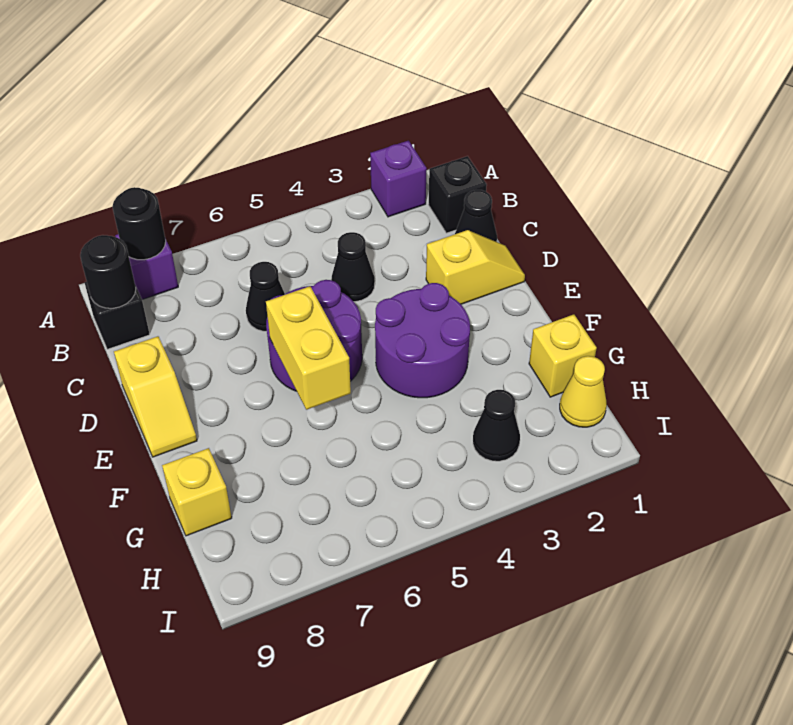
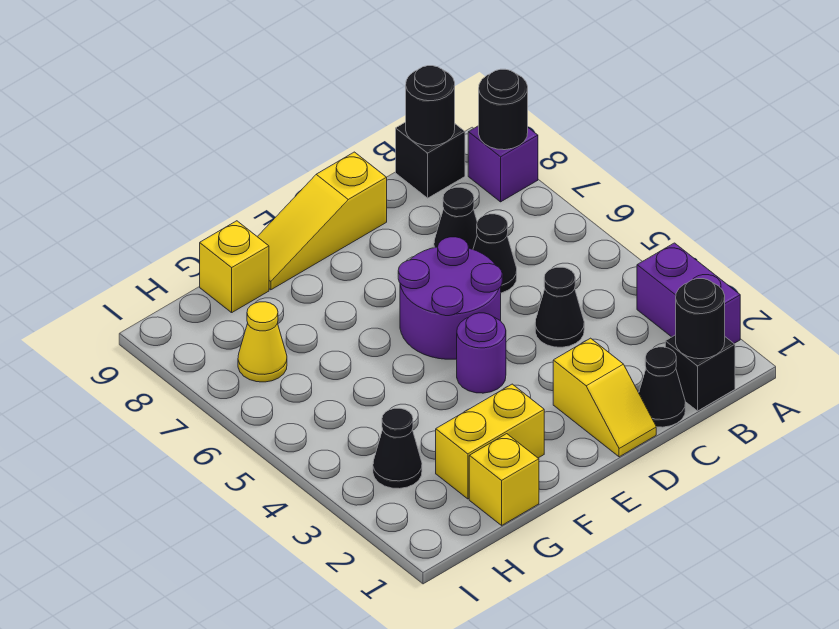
purple brick A2 level 1 -> purple brick A2:A3 level 1
none -> black round brick B1 level 2
none -> black cone C7 level 1
yellow slope D9:E9 level 1 top D -> yellow slope D9:F9 level 1 top D
purple round brick E3:F4 level 1 -> purple round brick E4 level 1
yellow brick E6:F6 level 2 -> yellow brick F2:G2 level 1
yellow cone H1 level 1 -> yellow cone H7 level 1

